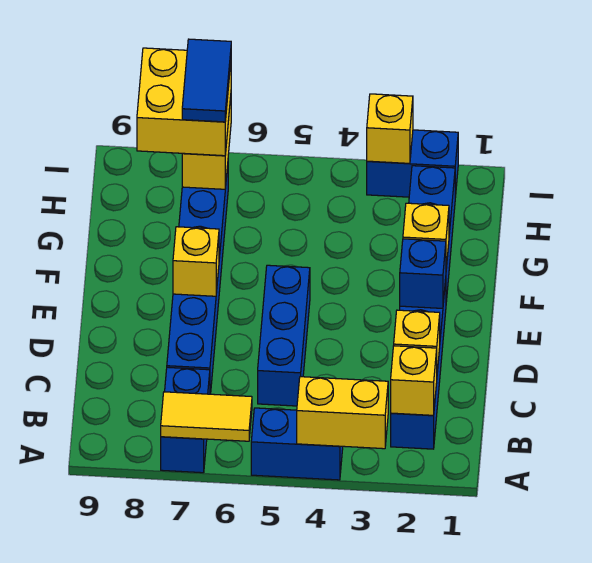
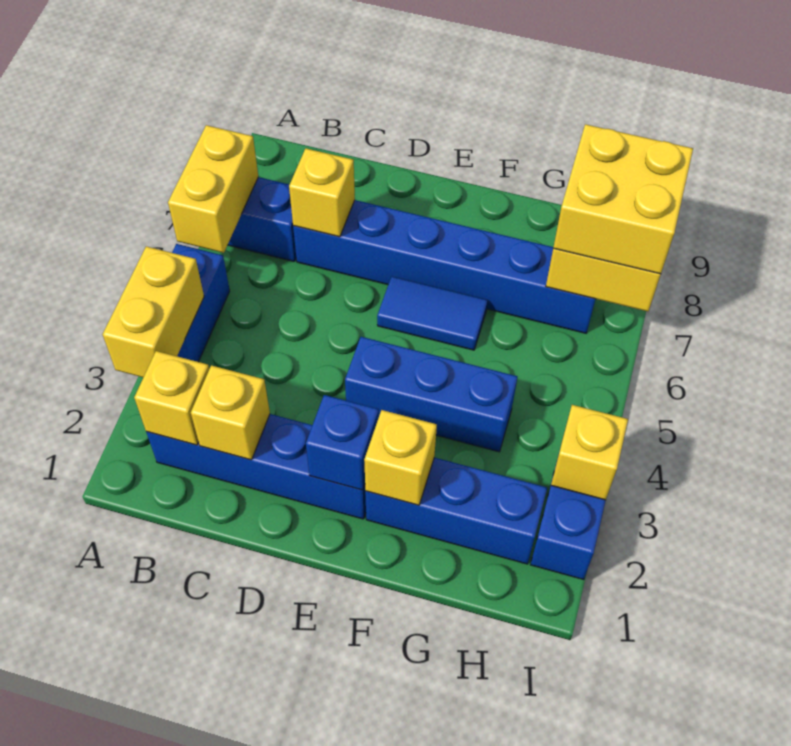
yellow tile A6:A7 level 2 -> yellow brick A6:A7 level 2
blue brick C5:E5 level 1 -> blue brick E4:G4 level 1
yellow brick E7 level 2 -> yellow brick C7 level 2
blue tile H7:I7 level 4 -> blue tile E6:F6 level 1

